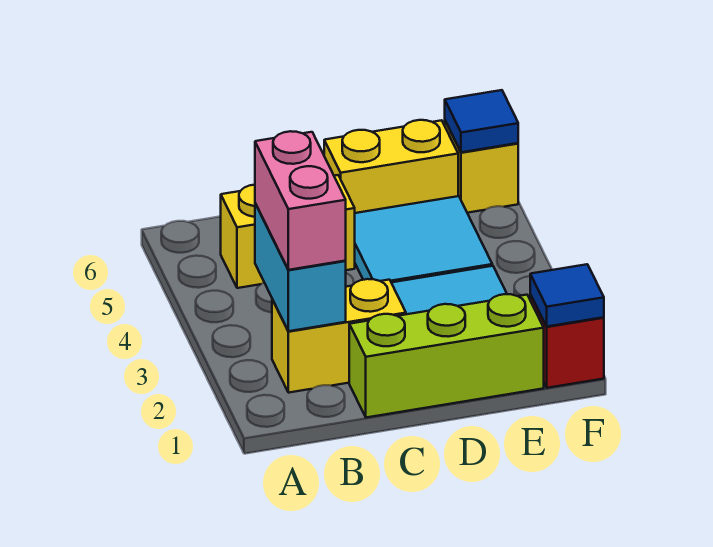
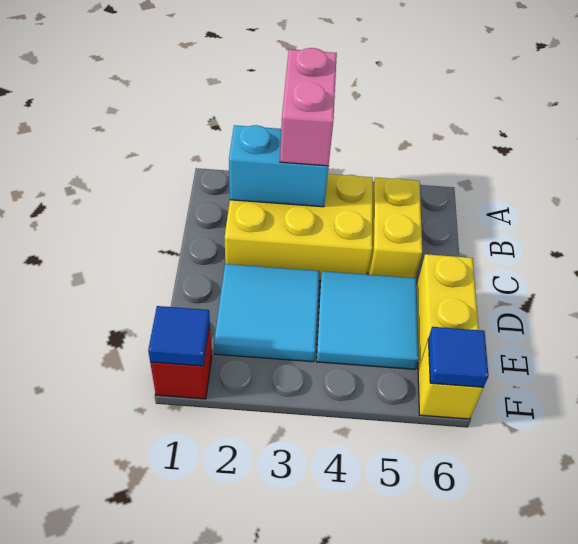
yellow brick B2:C2 level 1 -> yellow brick B2:C4 level 1
pink brick B2:B3 level 3 -> pink brick A3:B3 level 3
lime brick C1:E1 level 1 -> none

